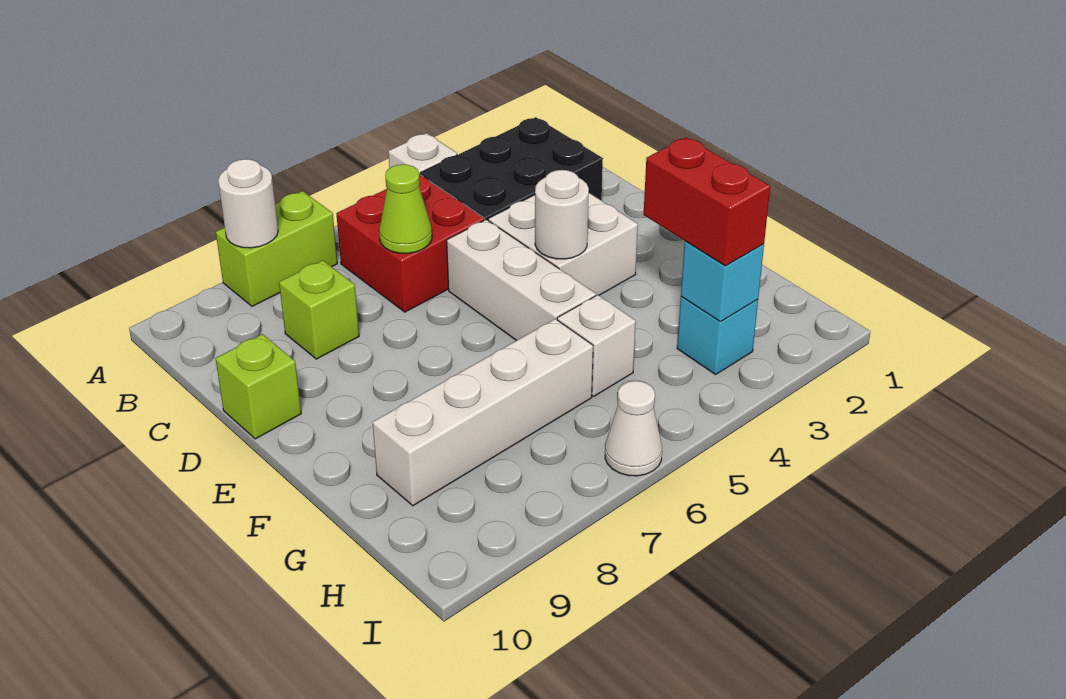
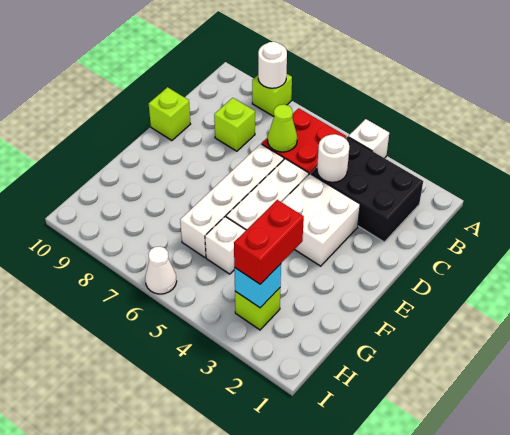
lime brick A7:A8 level 1 -> lime brick A8 level 1
white round brick E4 level 2 -> white round brick C4 level 2
white brick G6:G9 level 1 -> white brick D6:G6 level 1
cyan brick H3 level 1 -> lime brick H3 level 1

